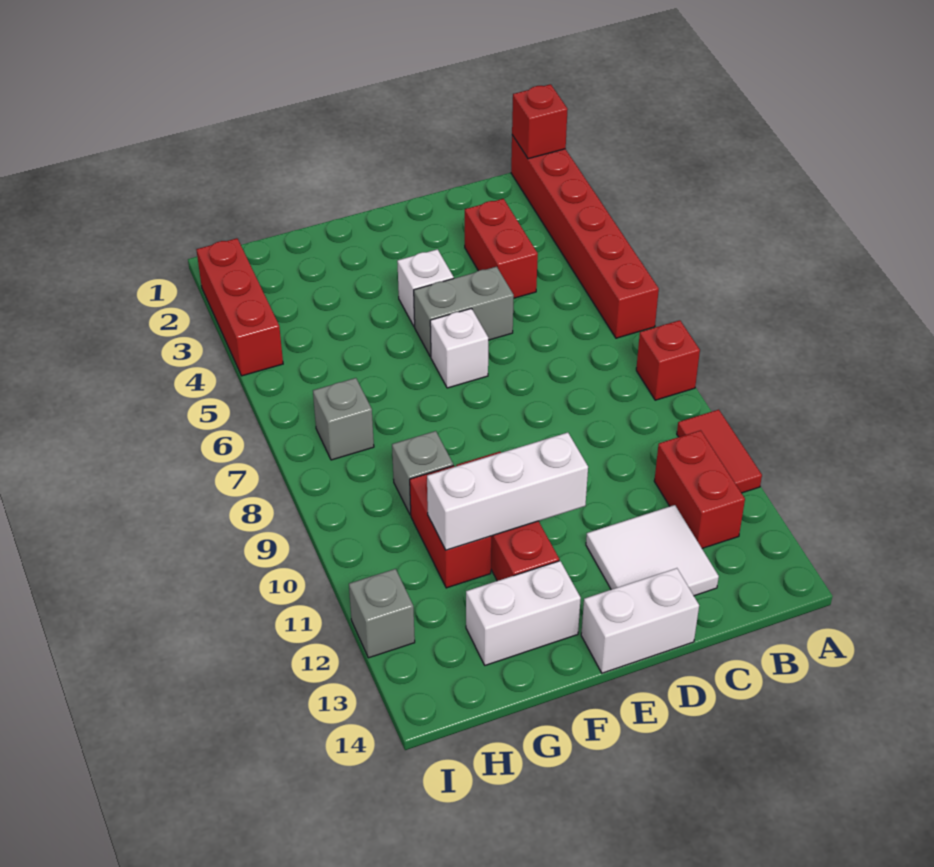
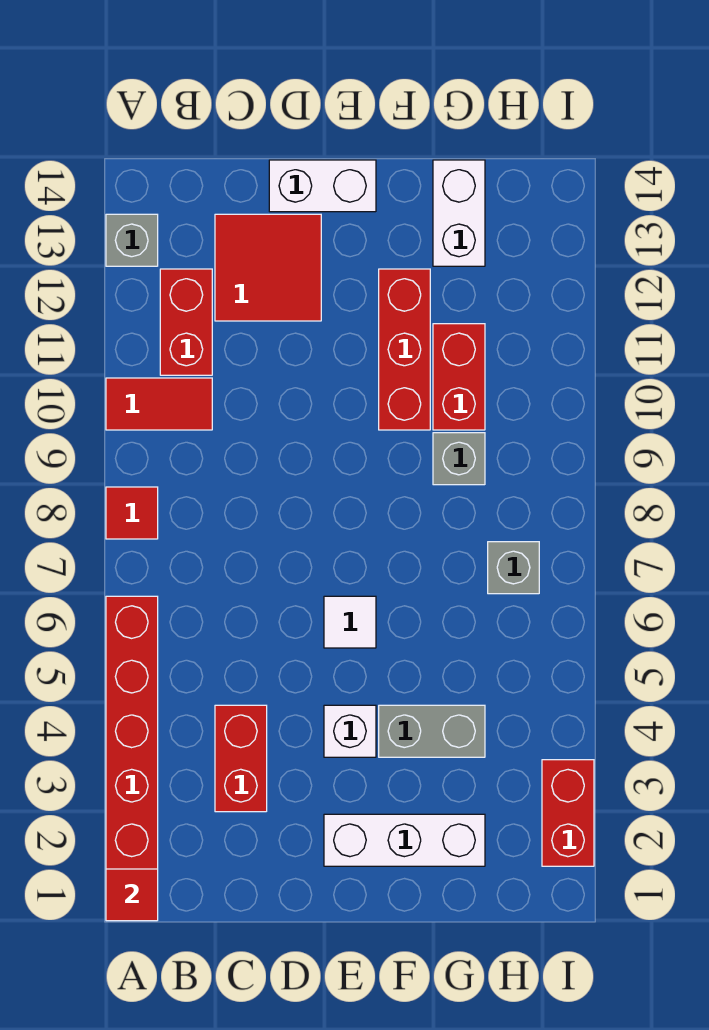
red brick A1 level 2 -> red tile A1 level 2
red brick A8 level 1 -> red tile A8 level 1
red tile A10:A11 level 1 -> red tile A10:B10 level 1
white tile C12:D13 level 1 -> red tile C12:D13 level 1
grey brick D5:E5 level 1 -> grey brick F4:G4 level 1
white brick E6 level 1 -> white tile E6 level 1
white brick E11:G11 level 2 -> white brick E2:G2 level 1
white brick F13:G13 level 1 -> white brick G13:G14 level 1
red brick I2:I4 level 1 -> red brick I2:I3 level 1
grey brick I12 level 1 -> grey brick A13 level 1

